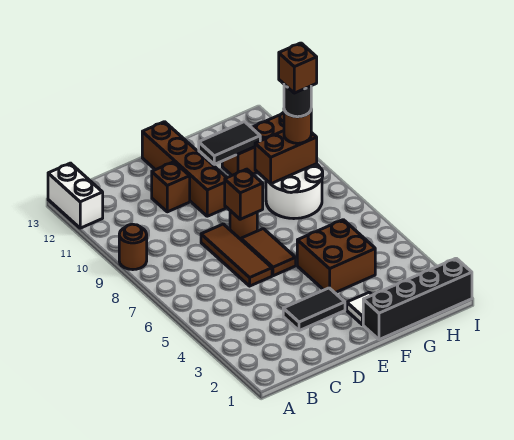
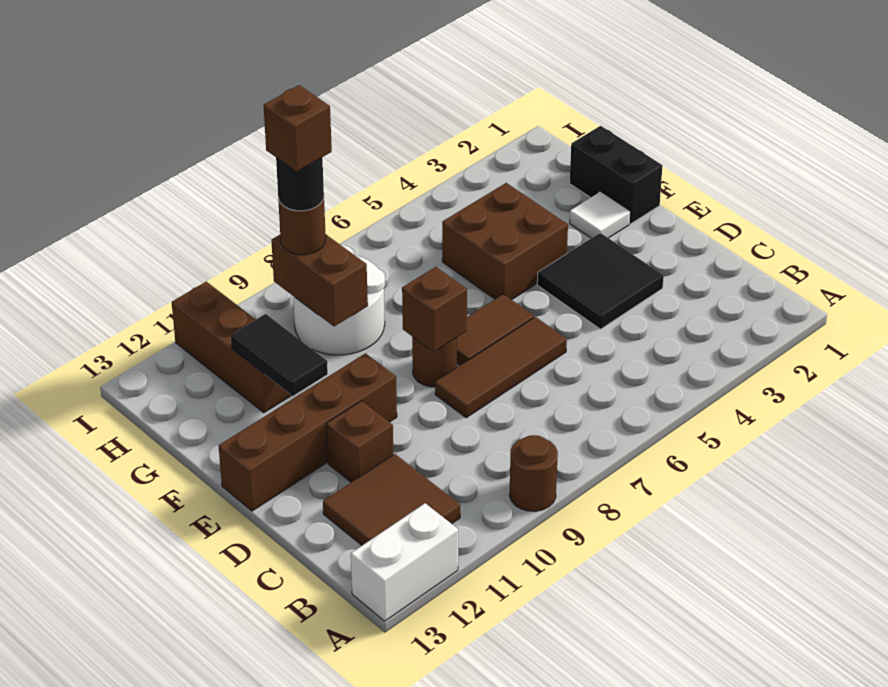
none -> brown tile B11:C12 level 1
black tile D3:E3 level 1 -> black tile D3:E4 level 1
black brick F1:I1 level 1 -> black brick F1:G1 level 1

